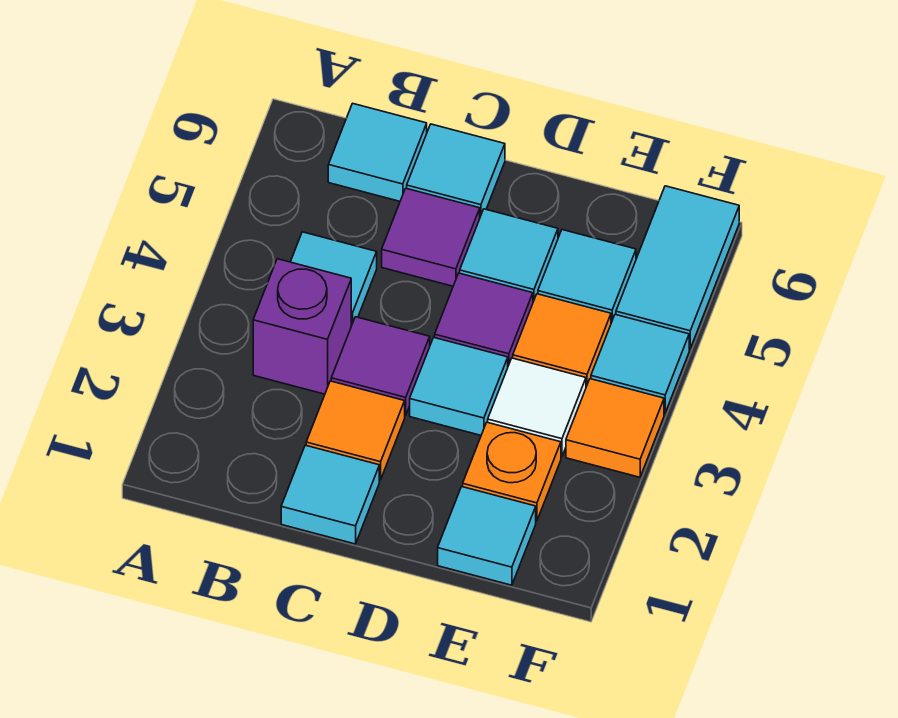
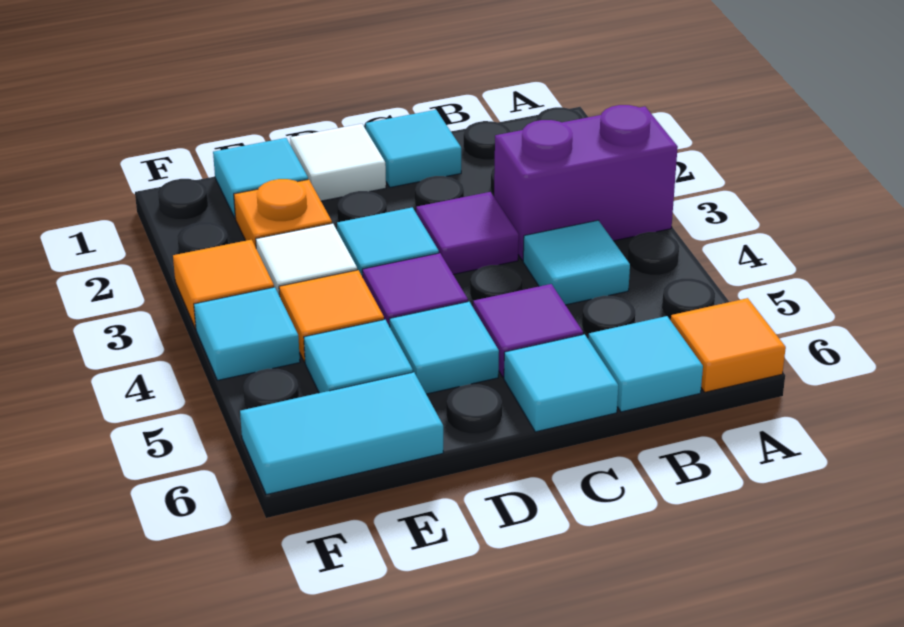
purple brick B3 level 1 -> purple brick A3:B3 level 1
orange tile C2 level 1 -> orange tile A6 level 1
none -> white tile D1 level 1
cyan tile F5:F6 level 1 -> cyan tile E6:F6 level 1

